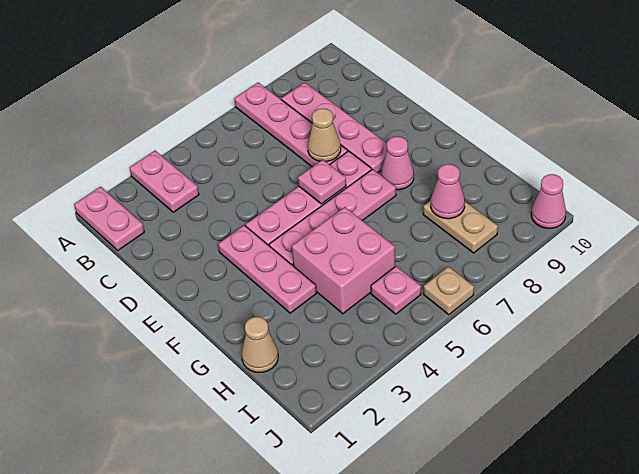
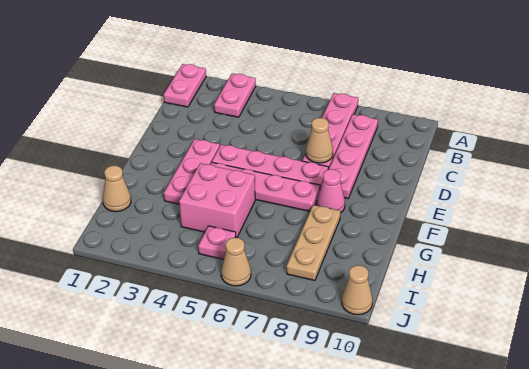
pink plate E6 level 2 -> none
tan plate H8:I8 level 1 -> tan plate G8:I8 level 1
pink cone H8 level 2 -> none
tan plate J6 level 1 -> tan cone J6 level 1
pink cone J10 level 1 -> tan cone J10 level 1

